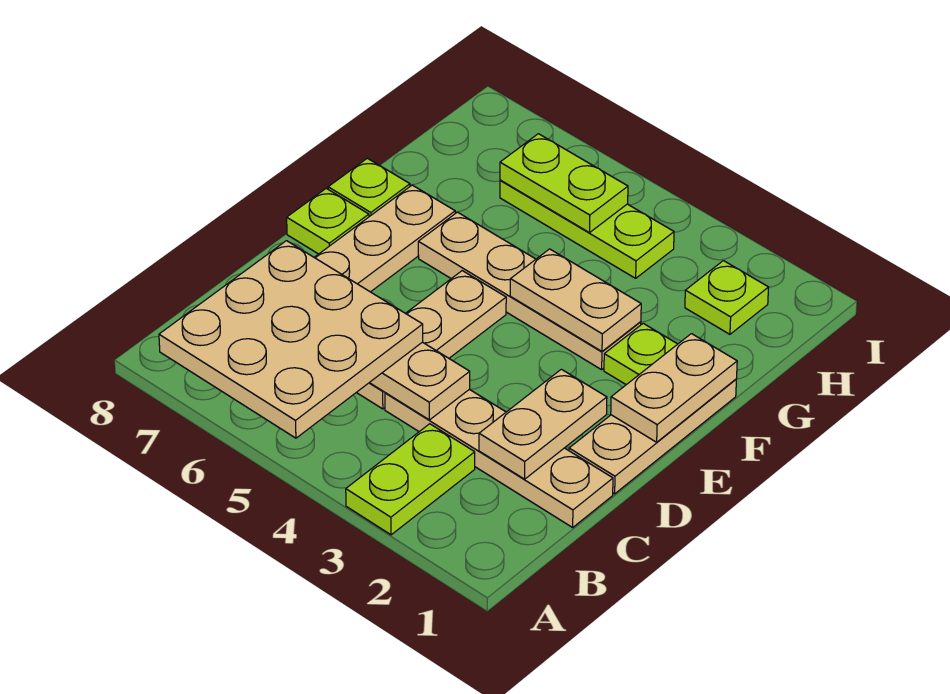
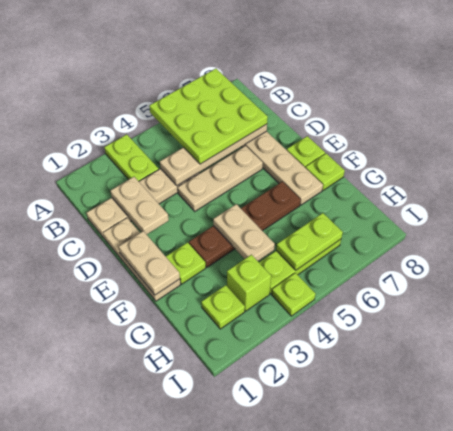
tan plate A5:C7 level 3 -> lime plate A5:C7 level 3
tan plate C5:E5 level 1 -> tan plate D4:D6 level 1
tan plate F3:F6 level 1 -> brown plate F3:F6 level 1
tan plate F3:F4 level 2 -> tan plate F4:G4 level 2
none -> lime brick H3 level 1
none -> lime plate I4 level 1

